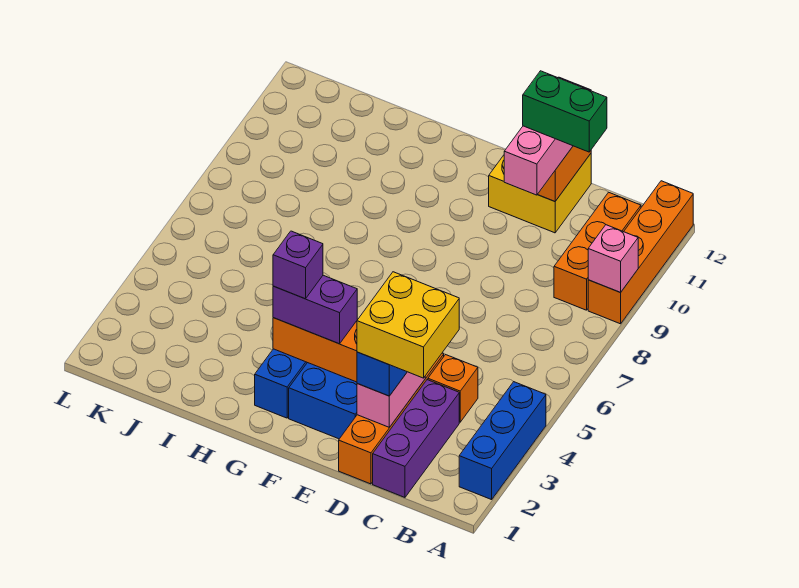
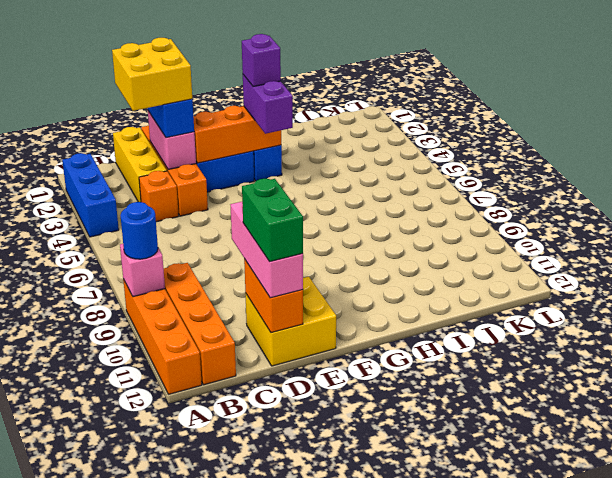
none -> blue round brick A9 level 3
orange brick B9:B11 level 1 -> orange brick B9:B12 level 1
purple brick C1:C3 level 1 -> yellow brick C1:C3 level 1
green brick C11:D11 level 4 -> green brick D11:D12 level 4
purple brick F3:G3 level 3 -> purple brick G3:G4 level 3

